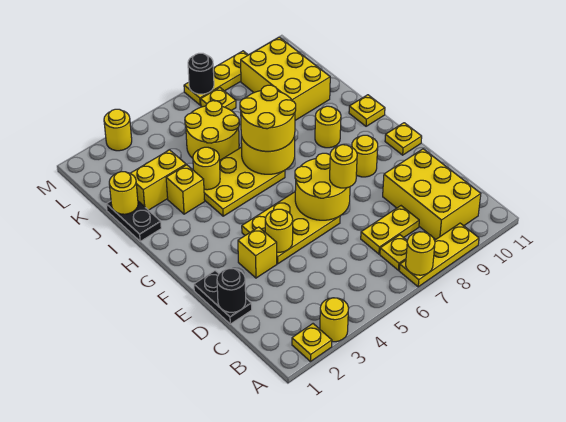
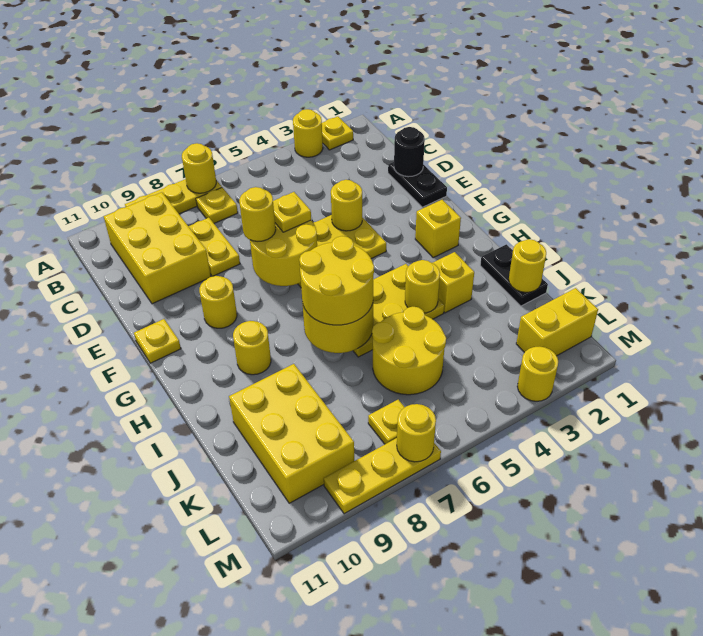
yellow plate C7:C8 level 1 -> yellow plate C8:D8 level 1
yellow brick E3 level 1 -> yellow brick G2 level 1
yellow plate H11 level 1 -> yellow plate E6 level 3
yellow brick J2:J3 level 1 -> yellow brick L1:L2 level 1
black round brick M7 level 2 -> yellow round brick M7 level 2

